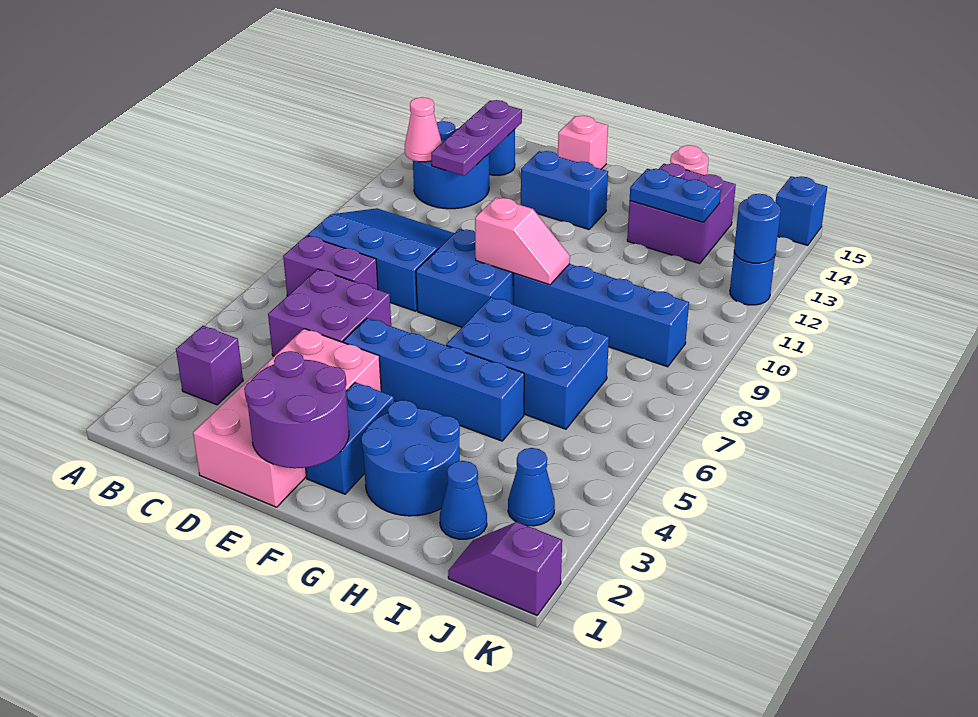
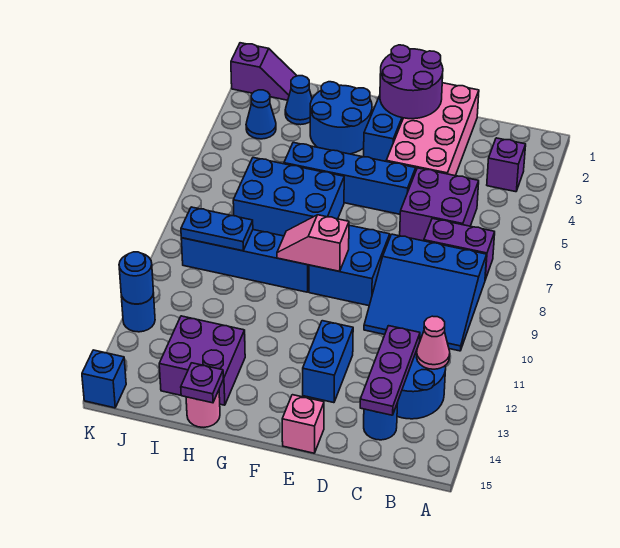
blue brick E13:F13 level 1 -> blue brick E12:E13 level 1
blue plate H13:I13 level 2 -> blue plate I9:J9 level 2
none -> purple plate H15 level 2

